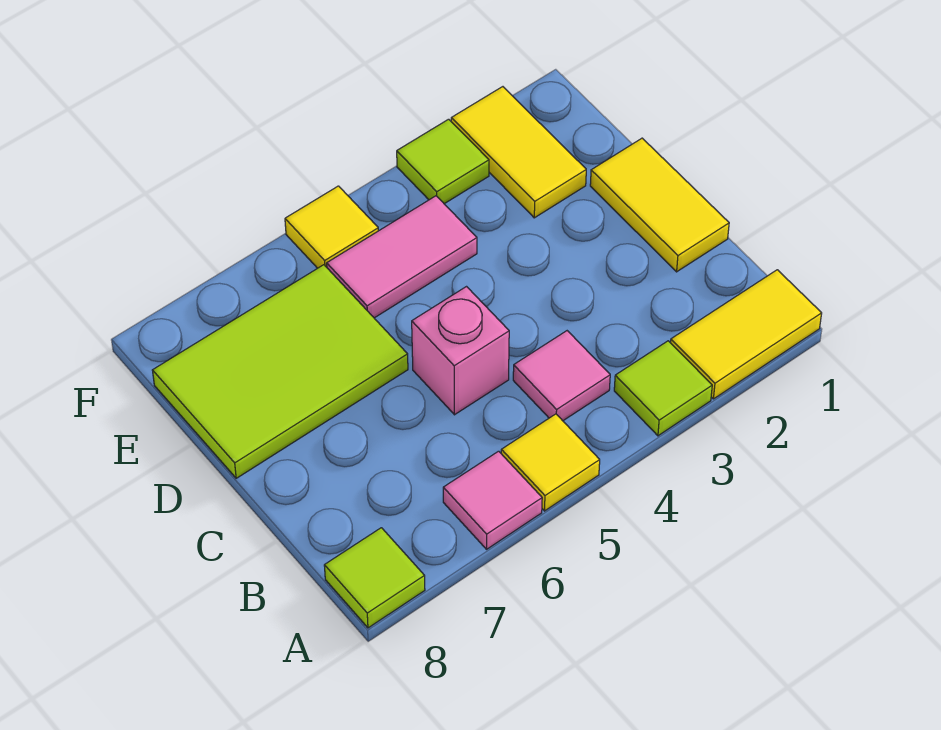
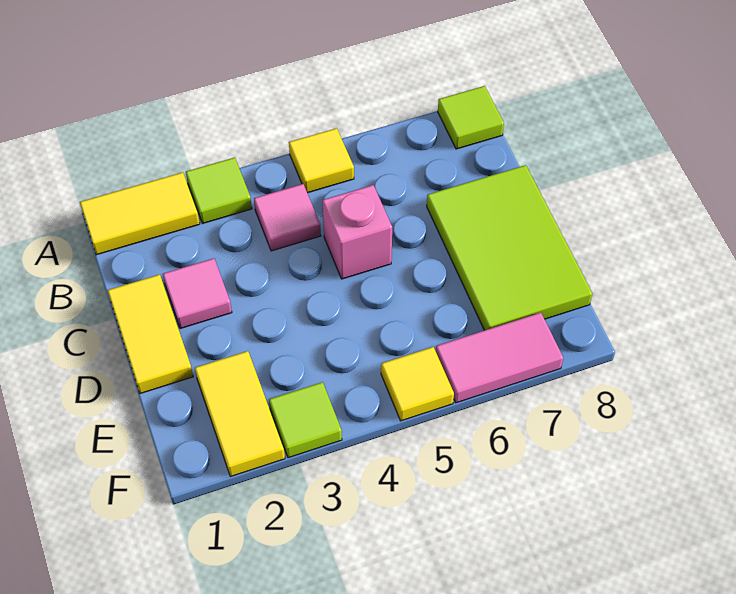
pink tile A6 level 1 -> pink tile C2 level 1
lime tile D6:E8 level 1 -> lime tile C7:E8 level 1
pink tile E4:E5 level 1 -> pink tile F6:F7 level 1

